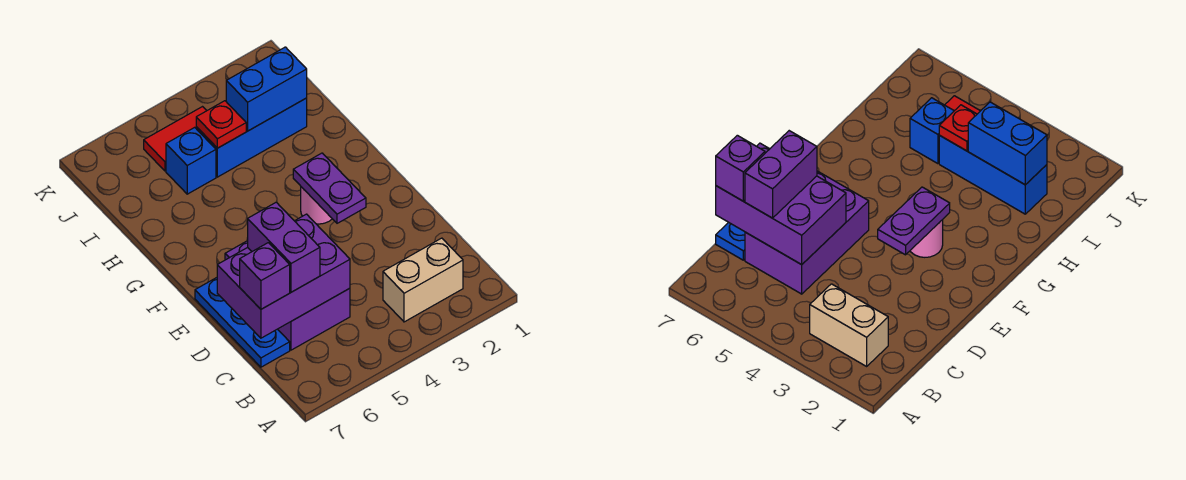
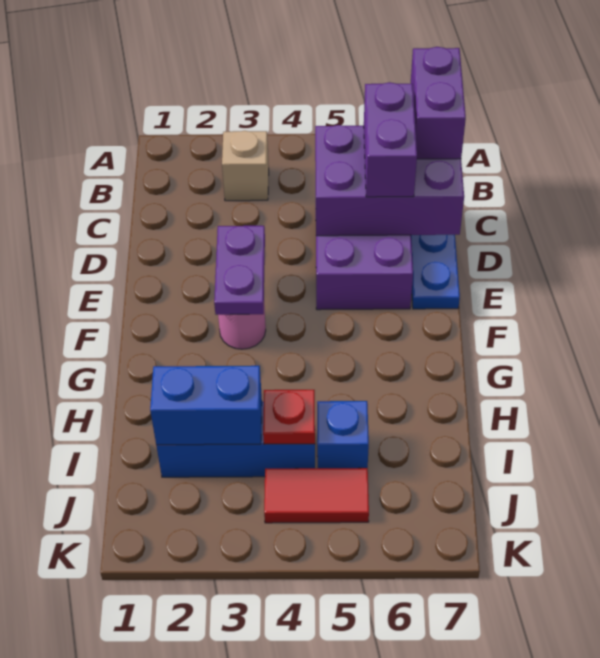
tan brick B2:B3 level 1 -> tan brick B3 level 1
purple brick C7 level 3 -> purple brick B7:C7 level 3

